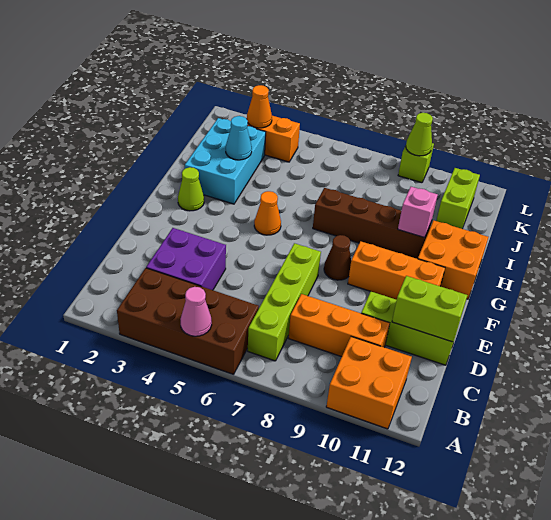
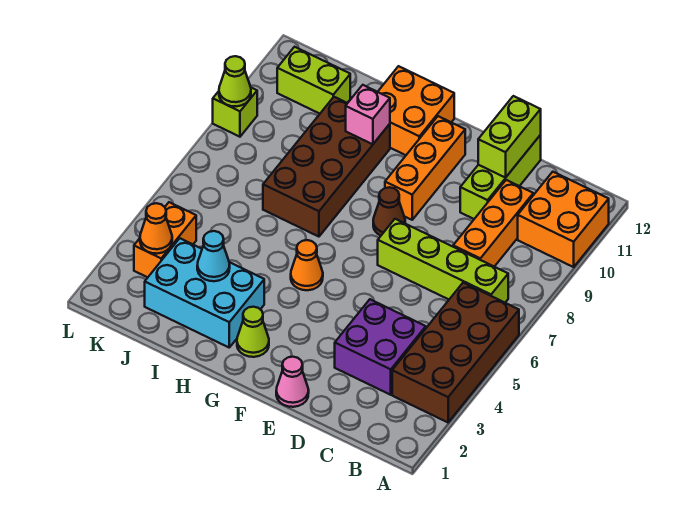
pink cone A5 level 2 -> pink cone E1 level 1
brown brick H7:H10 level 1 -> brown brick H7:I10 level 1

